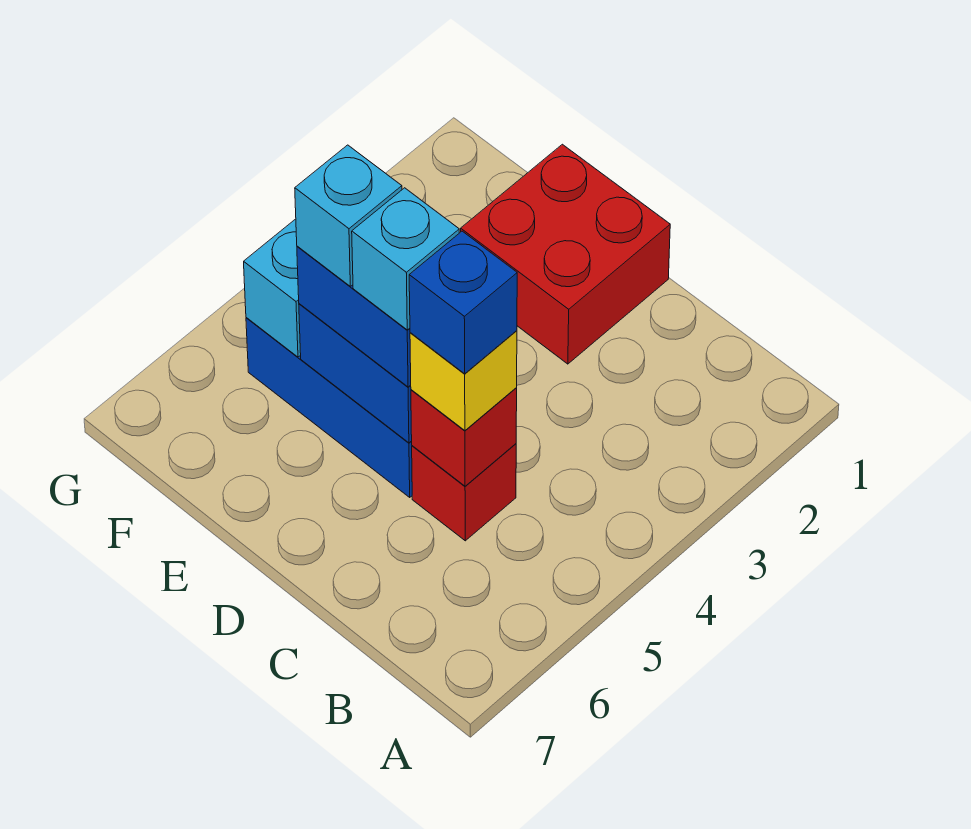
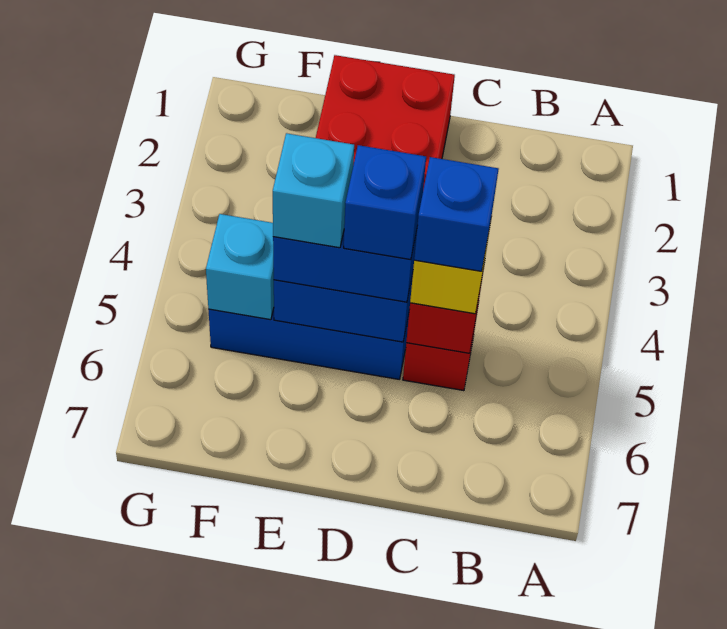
cyan brick D5 level 4 -> blue brick D5 level 4

